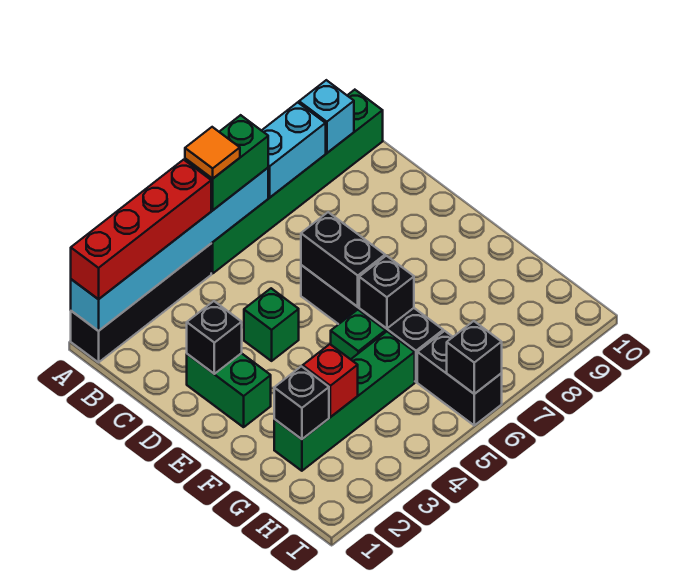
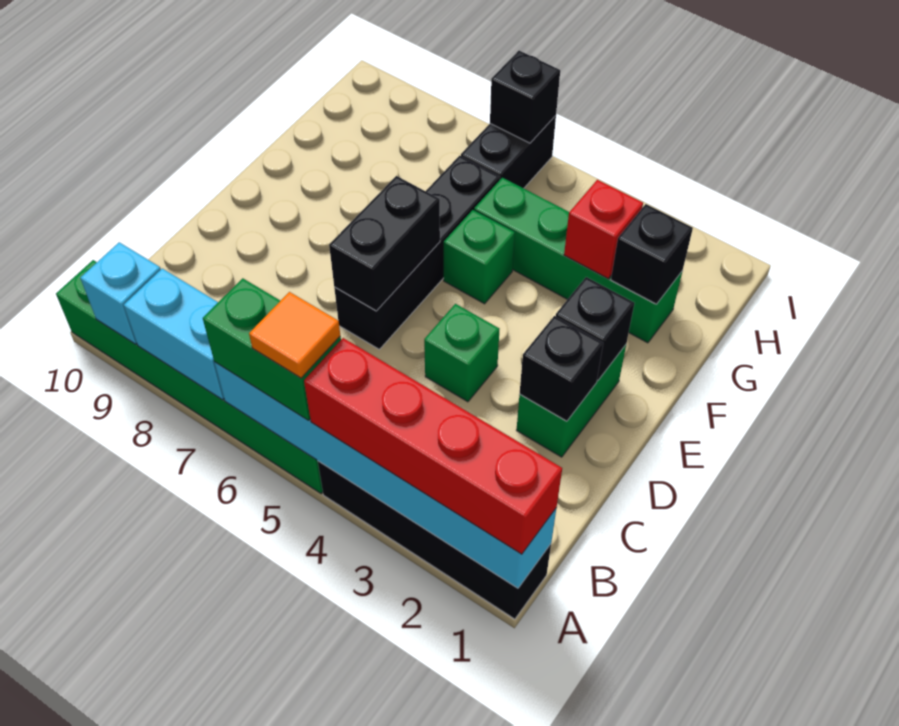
black brick F6 level 2 -> black brick E2 level 2

